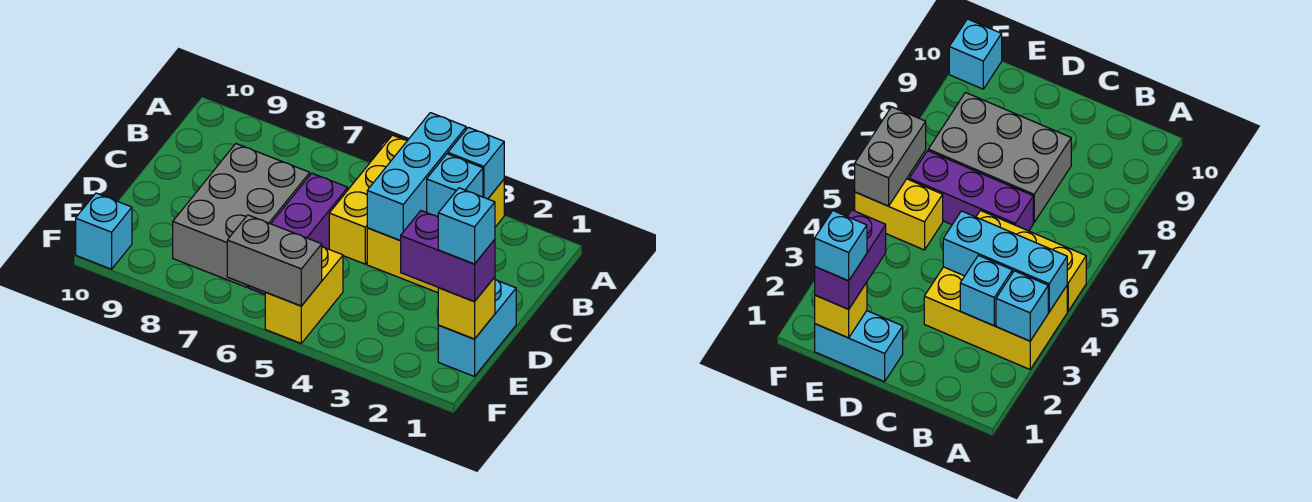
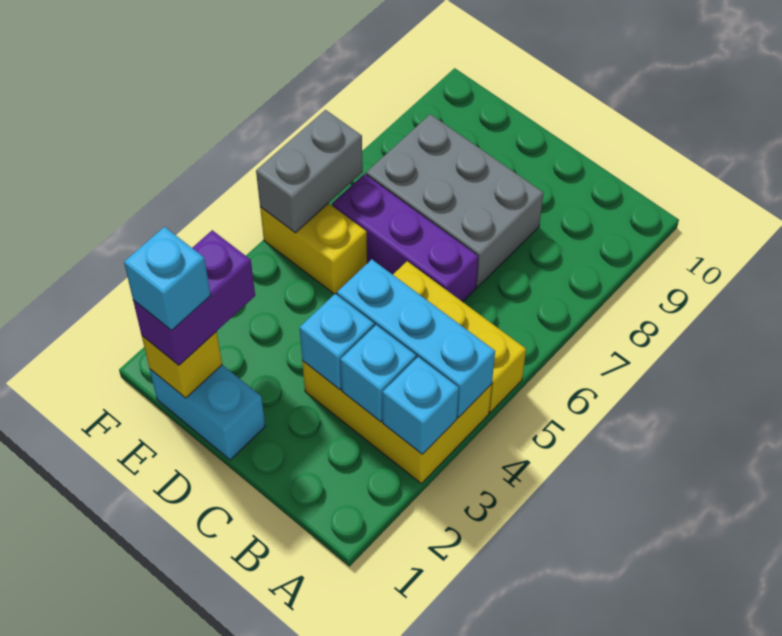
cyan brick F10 level 1 -> cyan brick C3 level 2

